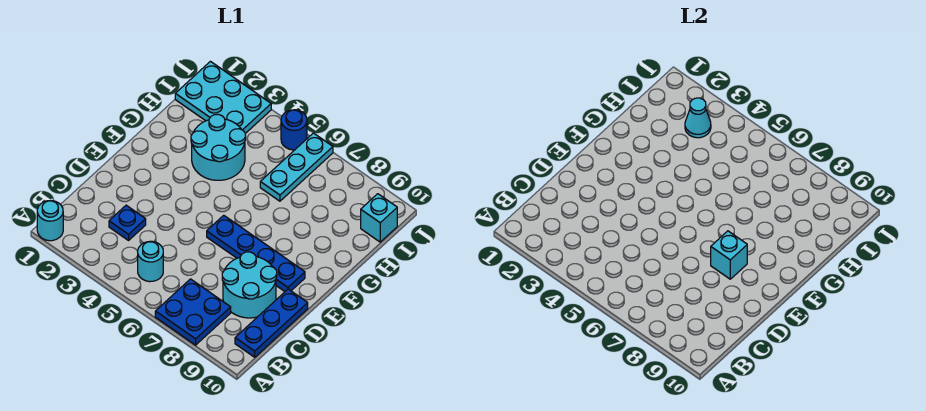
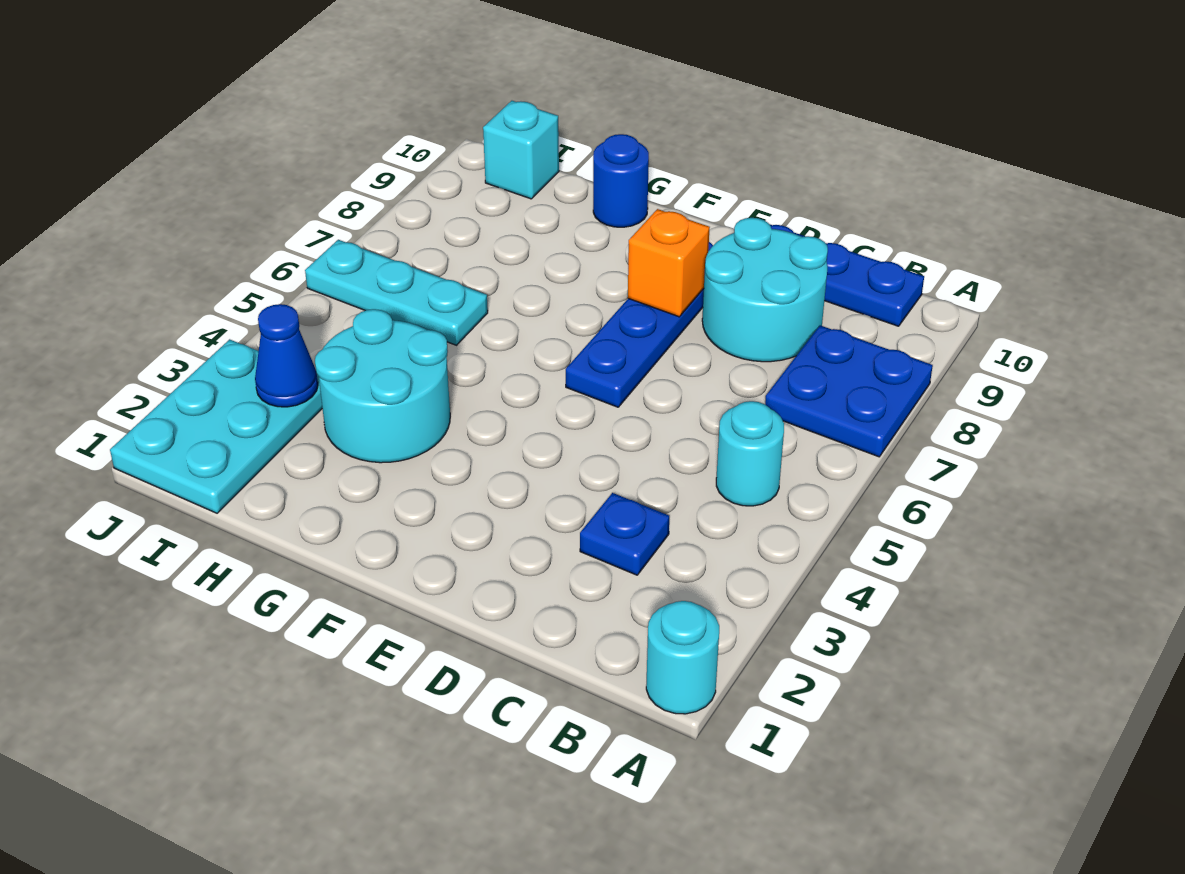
cyan brick E8 level 2 -> orange brick E8 level 2
cyan cone I3 level 2 -> blue cone I3 level 2
blue round brick J5 level 1 -> blue round brick G10 level 1

